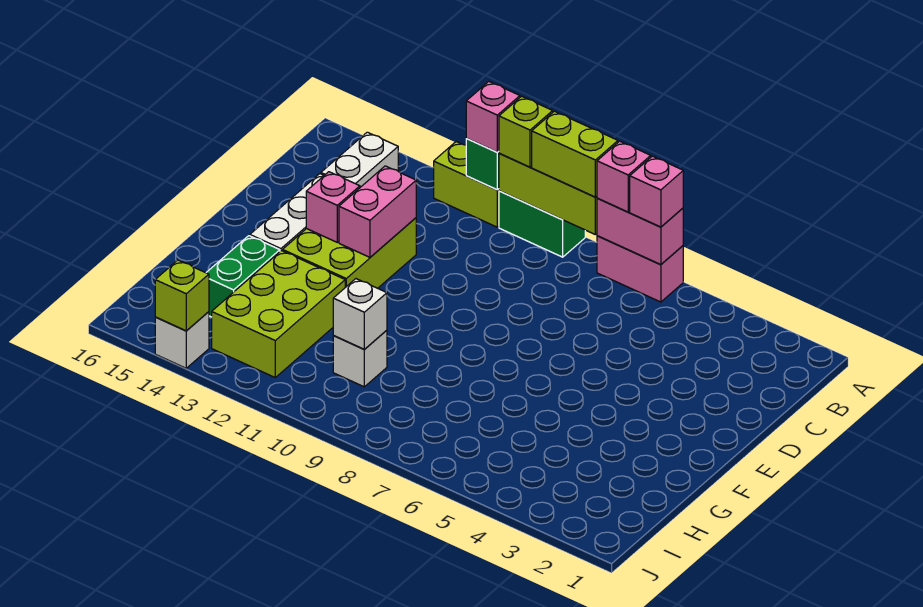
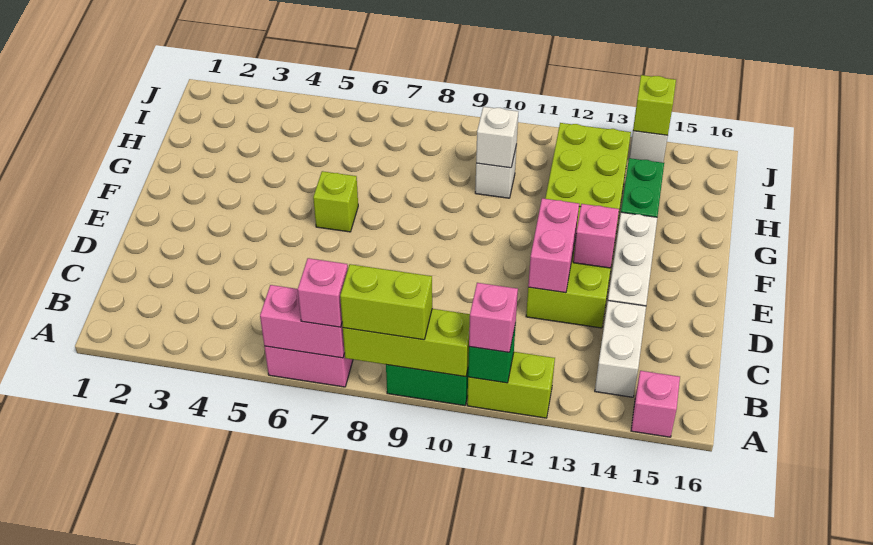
pink brick A6 level 3 -> pink brick A15 level 1
lime brick A10 level 3 -> lime brick F6 level 1

